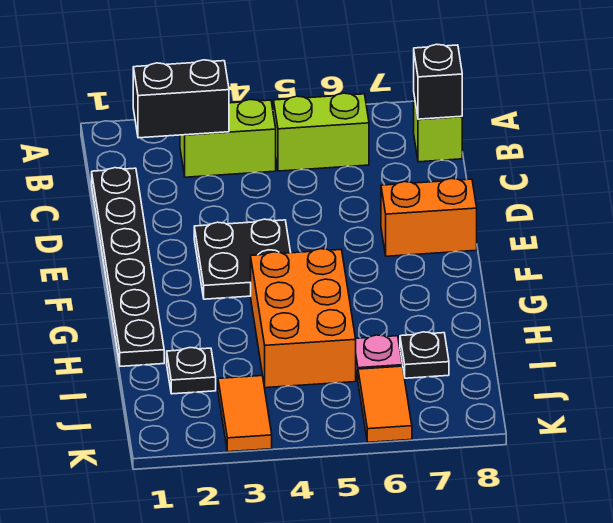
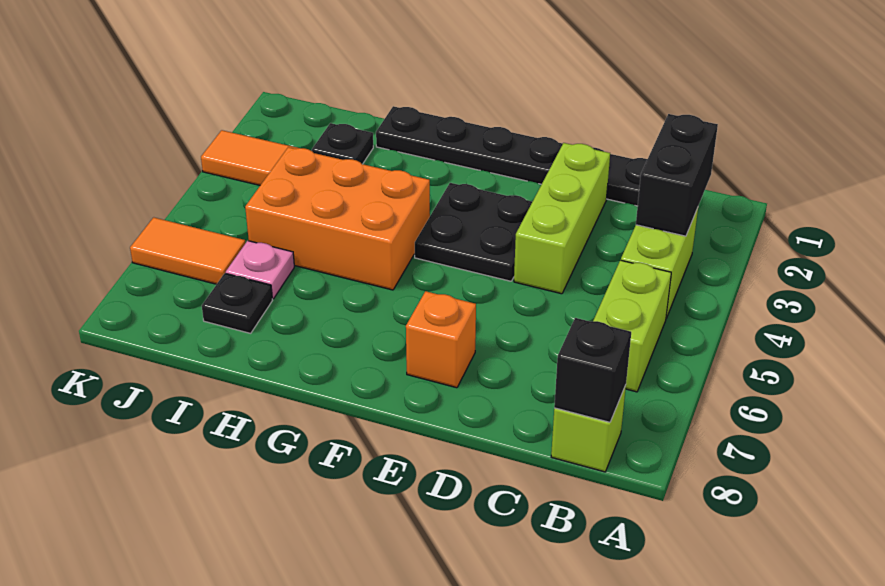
none -> lime brick D2:D4 level 1
orange brick E7:E8 level 1 -> orange brick E7 level 1

